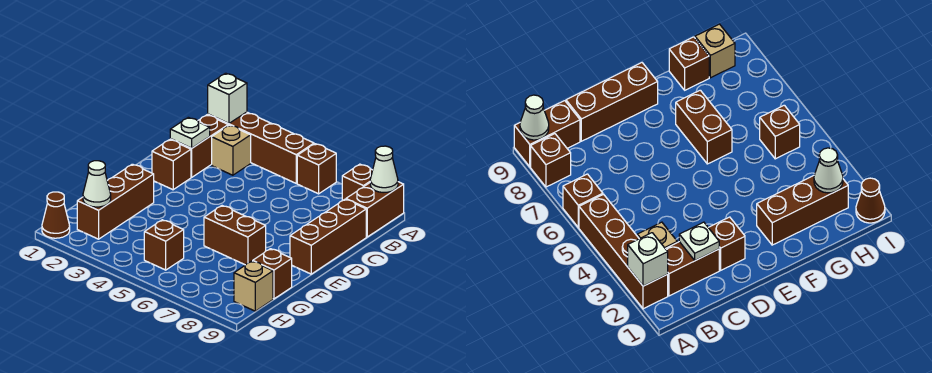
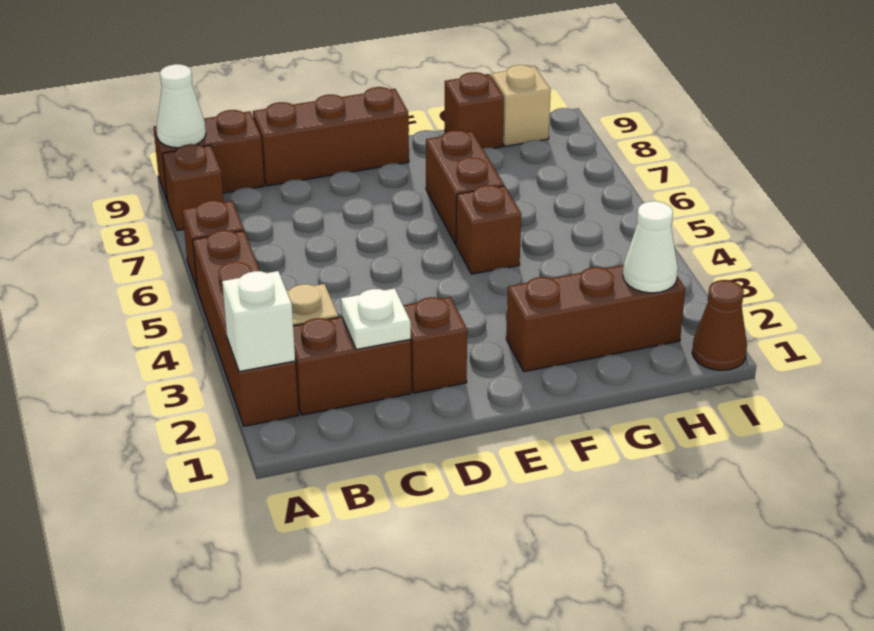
brown brick H5 level 1 -> brown brick F5 level 1

